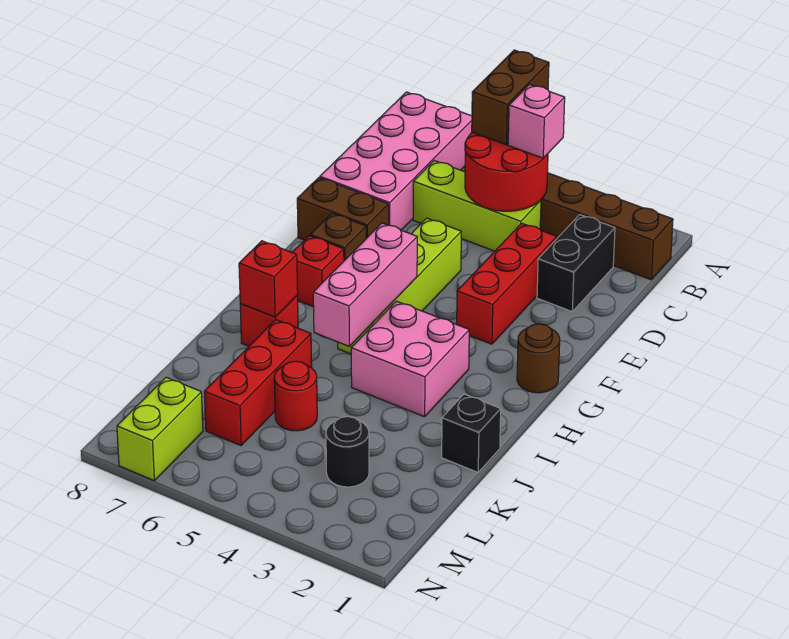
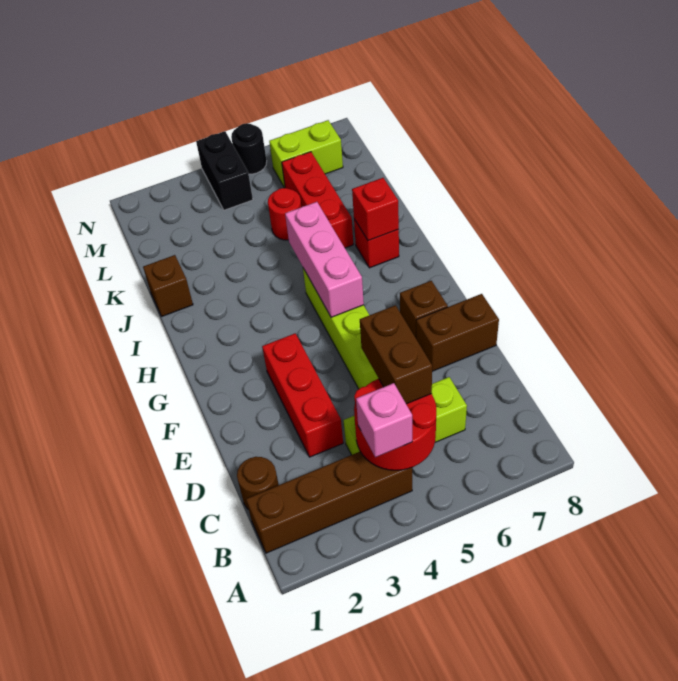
brown brick A5:B5 level 3 -> brown brick C5:D5 level 3
pink brick A7:D8 level 1 -> none
black brick C2:D2 level 1 -> black brick M4:N4 level 1
brown round brick G1 level 1 -> brown round brick C1 level 1
red brick G7 level 1 -> none
pink brick H3:I4 level 1 -> none
black brick J1 level 1 -> brown brick J1 level 1
black round brick L3 level 1 -> black round brick N5 level 1
lime brick M7:N7 level 1 -> lime brick M6:M7 level 1

